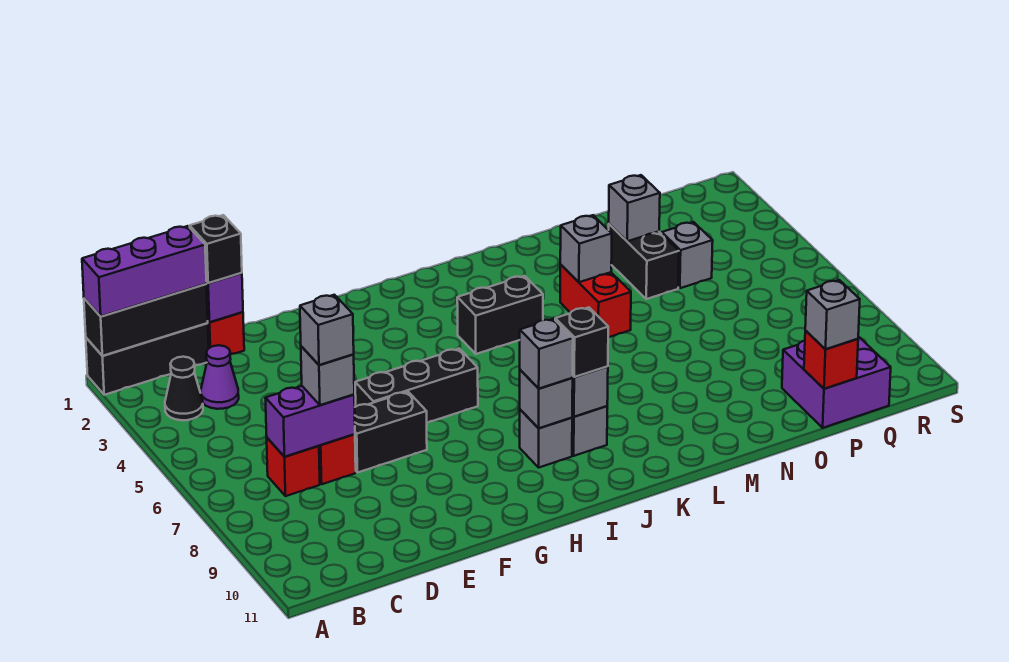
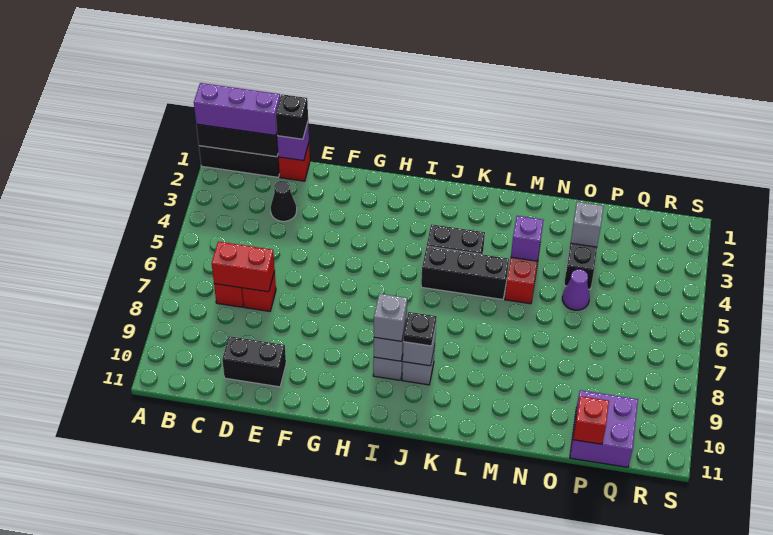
black cone B3 level 1 -> black cone D3 level 1
purple cone C3 level 1 -> purple cone O5 level 1
purple brick C7:D7 level 2 -> red brick C7:D7 level 2
grey brick D7 level 3 -> none
grey brick D7 level 4 -> none
black brick E7:F7 level 1 -> black brick D10:E10 level 1
black brick F6:H6 level 1 -> black brick J5:L5 level 1
black brick J9 level 3 -> black plate J9 level 3
grey brick M4 level 2 -> purple brick M4 level 2
grey brick P4 level 1 -> none
grey brick P11 level 3 -> none

